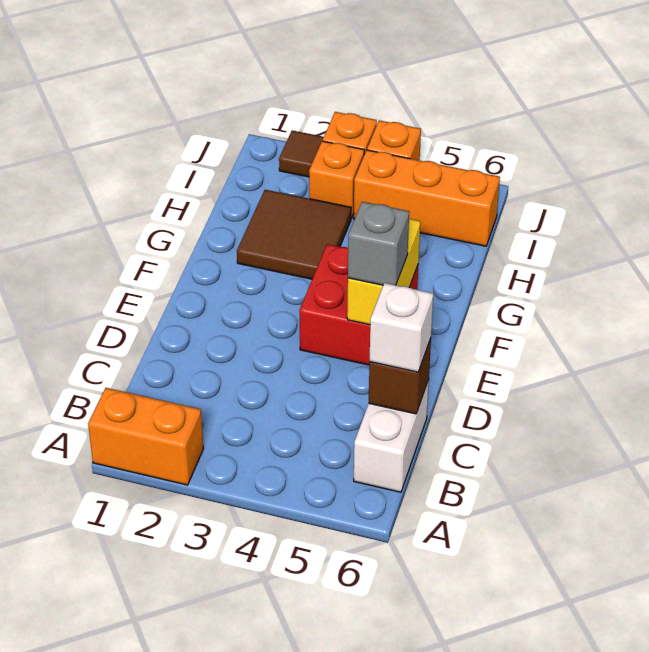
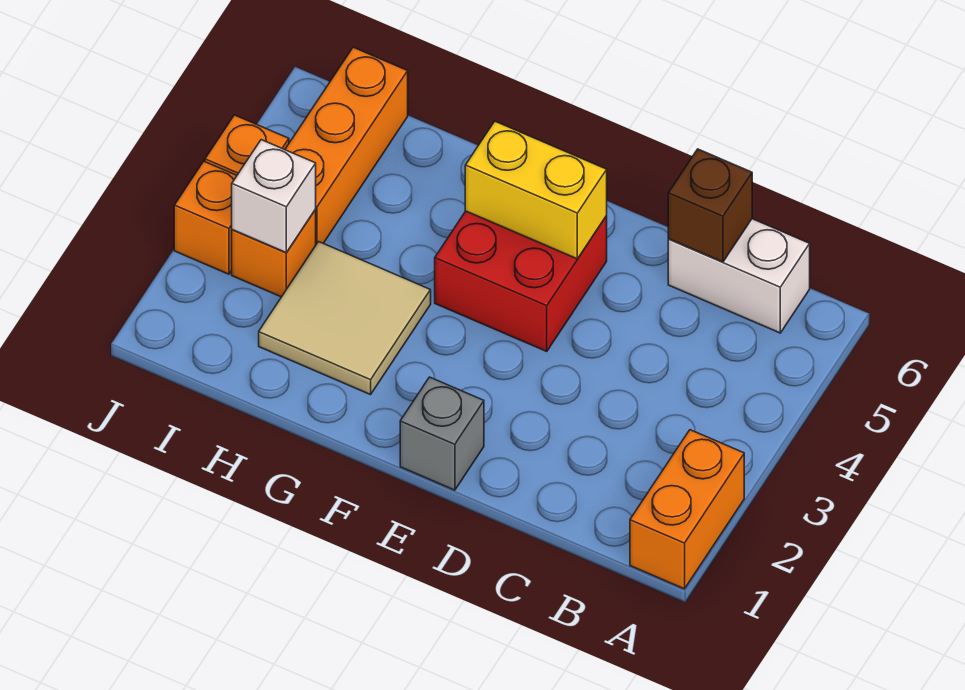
white brick C6 level 3 -> white brick I3 level 2
grey brick E5 level 3 -> grey brick E1 level 1
brown tile G2:H3 level 1 -> tan tile G2:H3 level 1
brown tile J2 level 1 -> none

